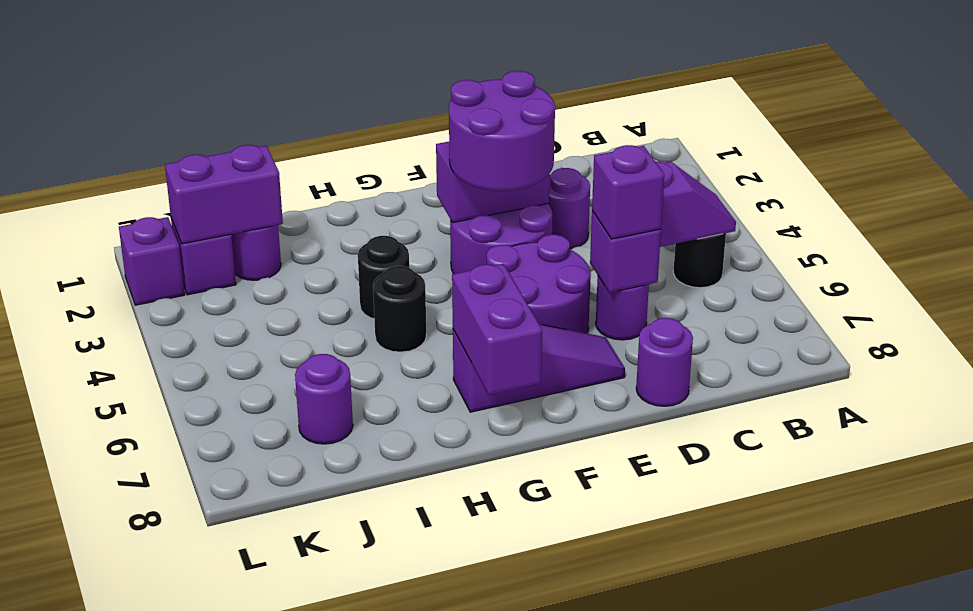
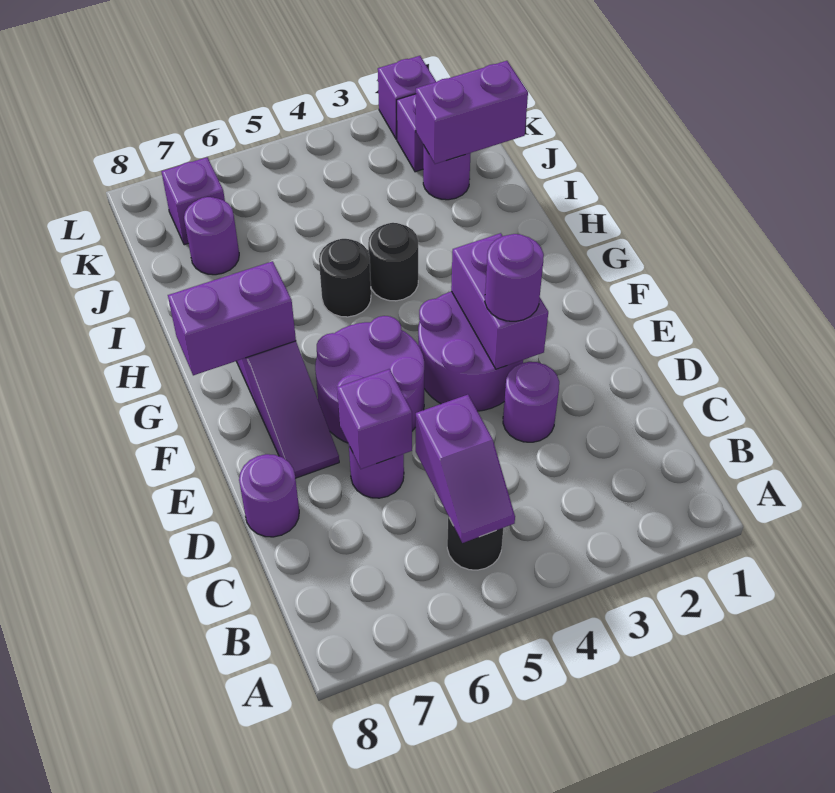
purple brick D6 level 3 -> purple brick K7 level 1
purple round brick E3:F4 level 3 -> purple round brick E3 level 3
purple brick J2:K2 level 2 -> purple brick J1:J2 level 2

